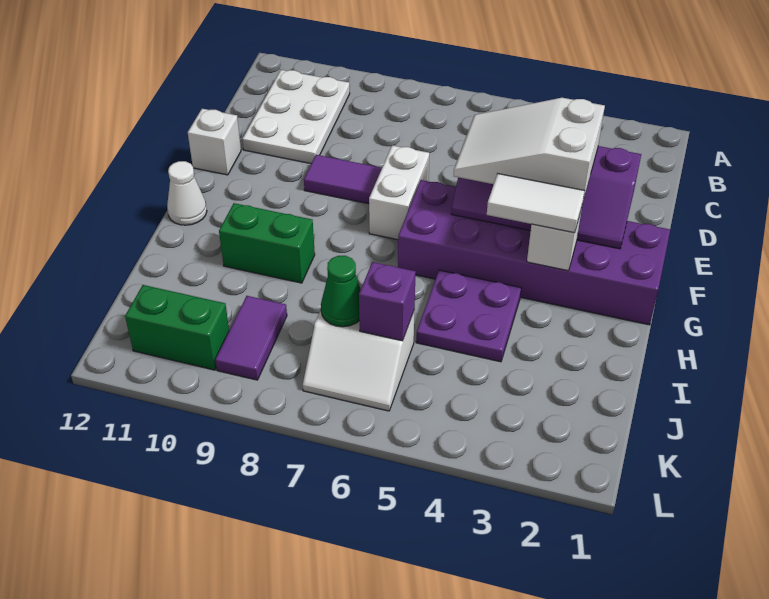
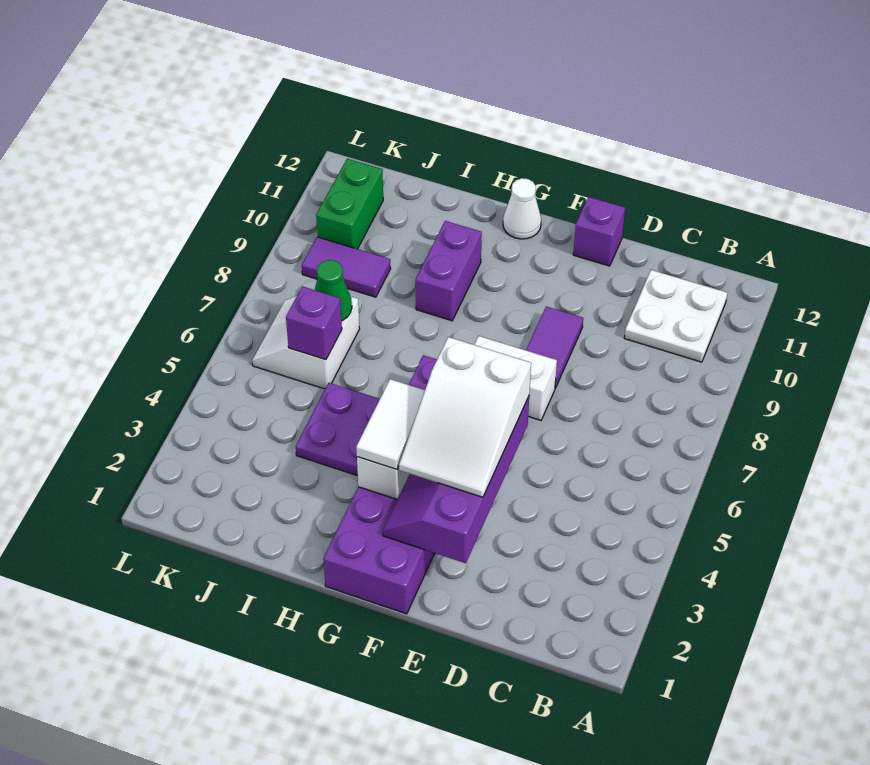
white plate B10:D11 level 1 -> white plate B10:C11 level 1
white slope E3:F5 level 3 top 3 -> white slope E3:F5 level 3 top 5
white brick E12 level 1 -> purple brick E12 level 1
green brick H9:H10 level 1 -> purple brick H9:H10 level 1

